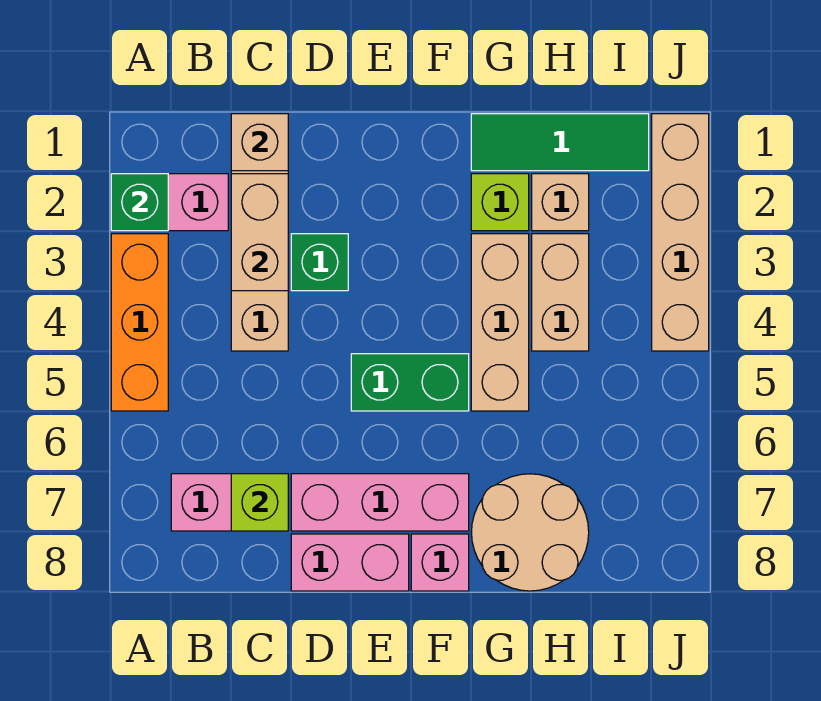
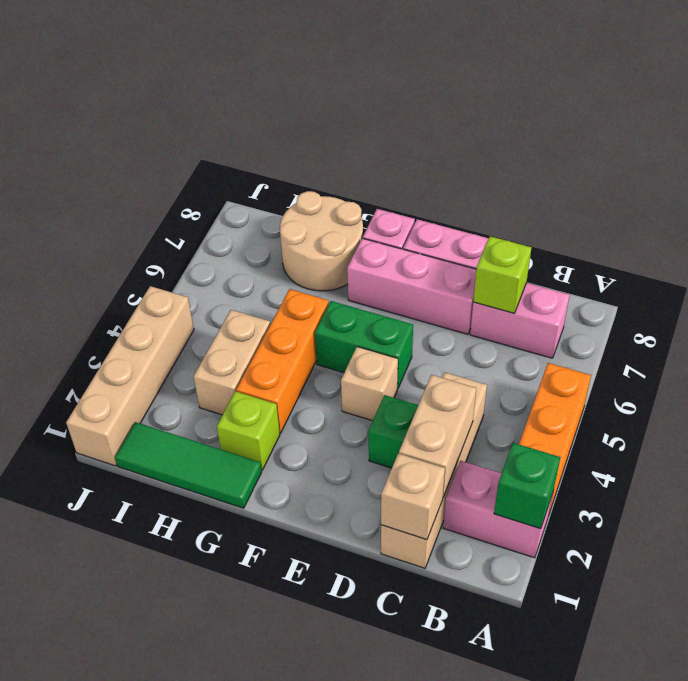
tan brick G3:G5 level 1 -> orange brick G3:G5 level 1
tan brick H2 level 1 -> tan brick E4 level 1

